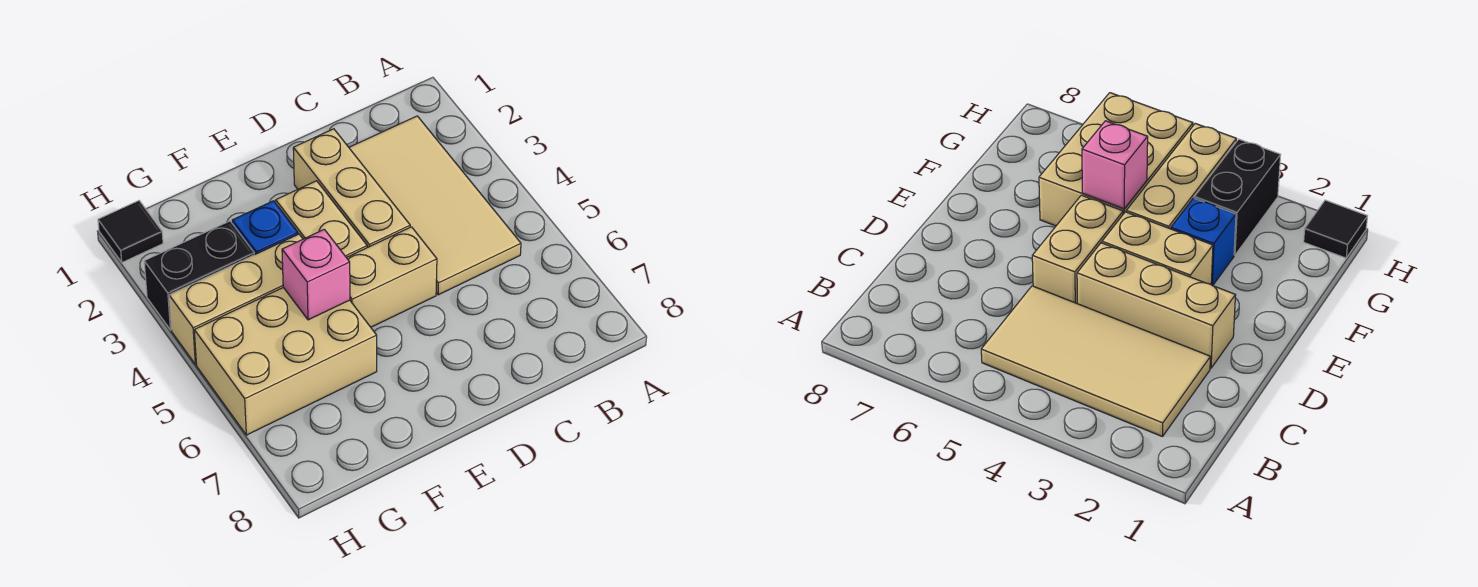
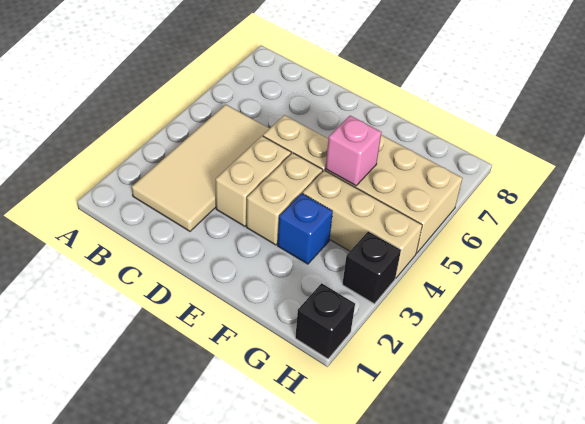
tan brick D2:D4 level 1 -> tan brick D3:D4 level 1
black brick G3:H3 level 1 -> black brick H3 level 1
black tile H1 level 1 -> black brick H1 level 1

